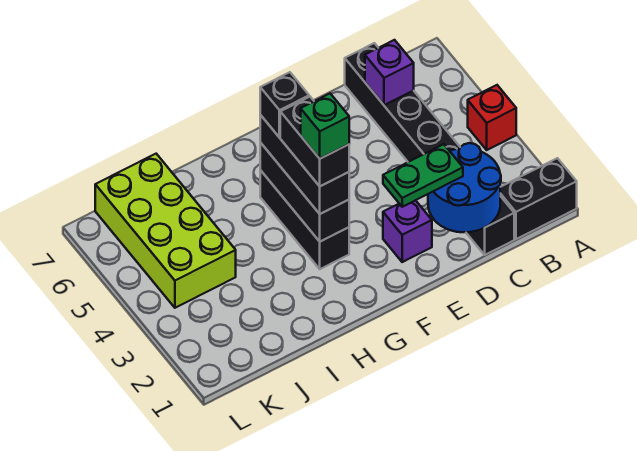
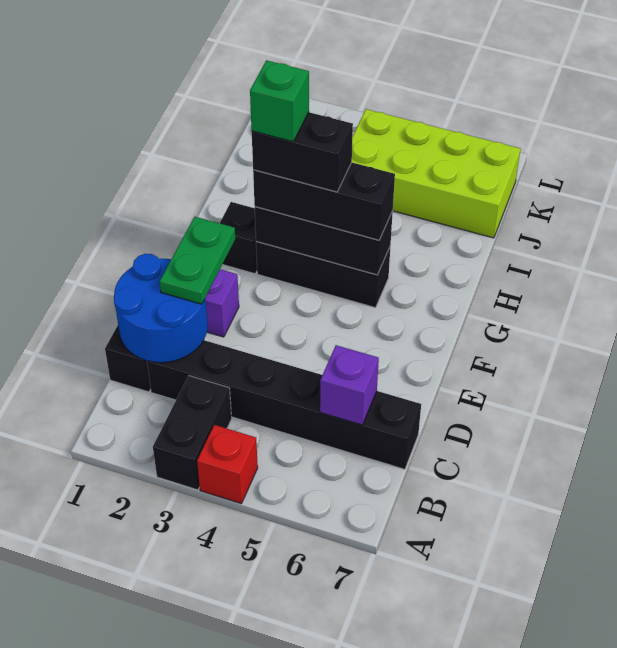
black brick A1:B1 level 1 -> black brick A3:B3 level 1
black brick G5 level 4 -> black brick G2 level 1

